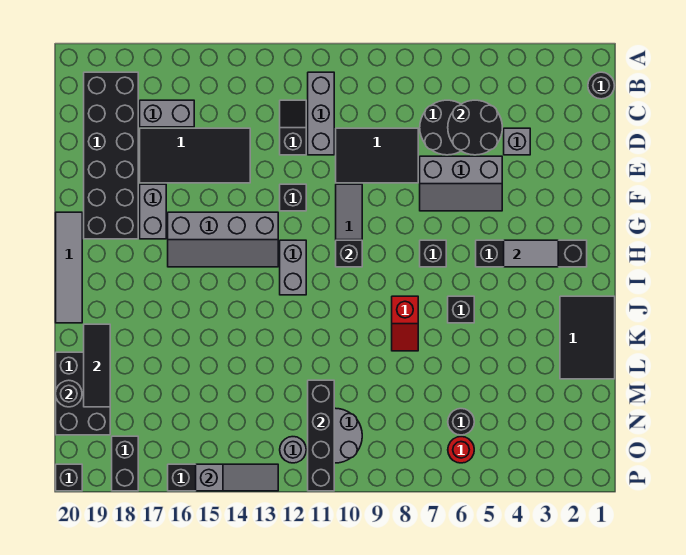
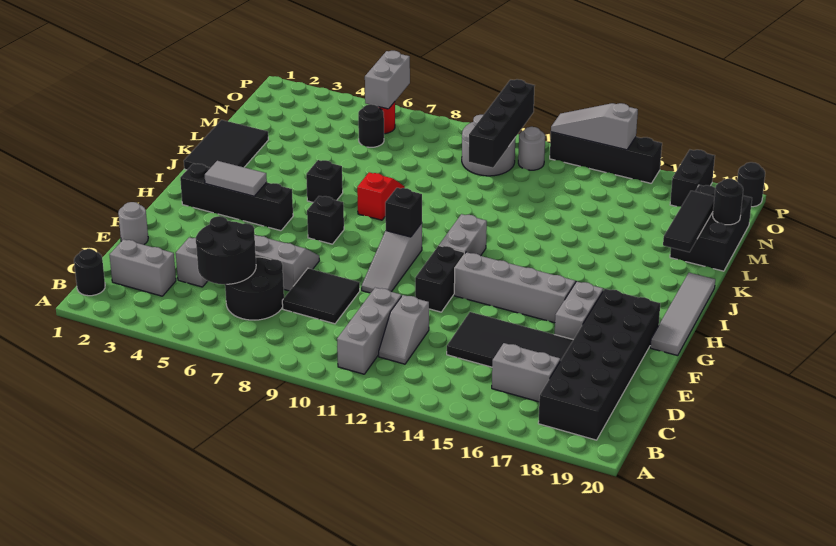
none -> grey brick C2:C3 level 1
black slope C12:D12 level 1 top D -> grey slope C12:D12 level 1 top D
black tile D8:E10 level 1 -> black tile D8:E9 level 1
none -> grey round brick E1 level 1
black brick F12 level 1 -> black brick F12:G12 level 1
none -> grey brick O6:P6 level 2
black brick P20 level 1 -> black round brick P20 level 1

